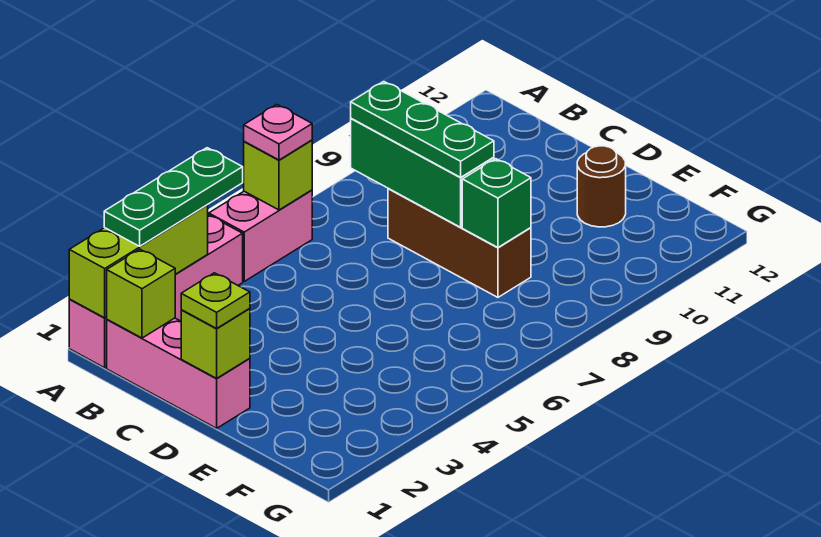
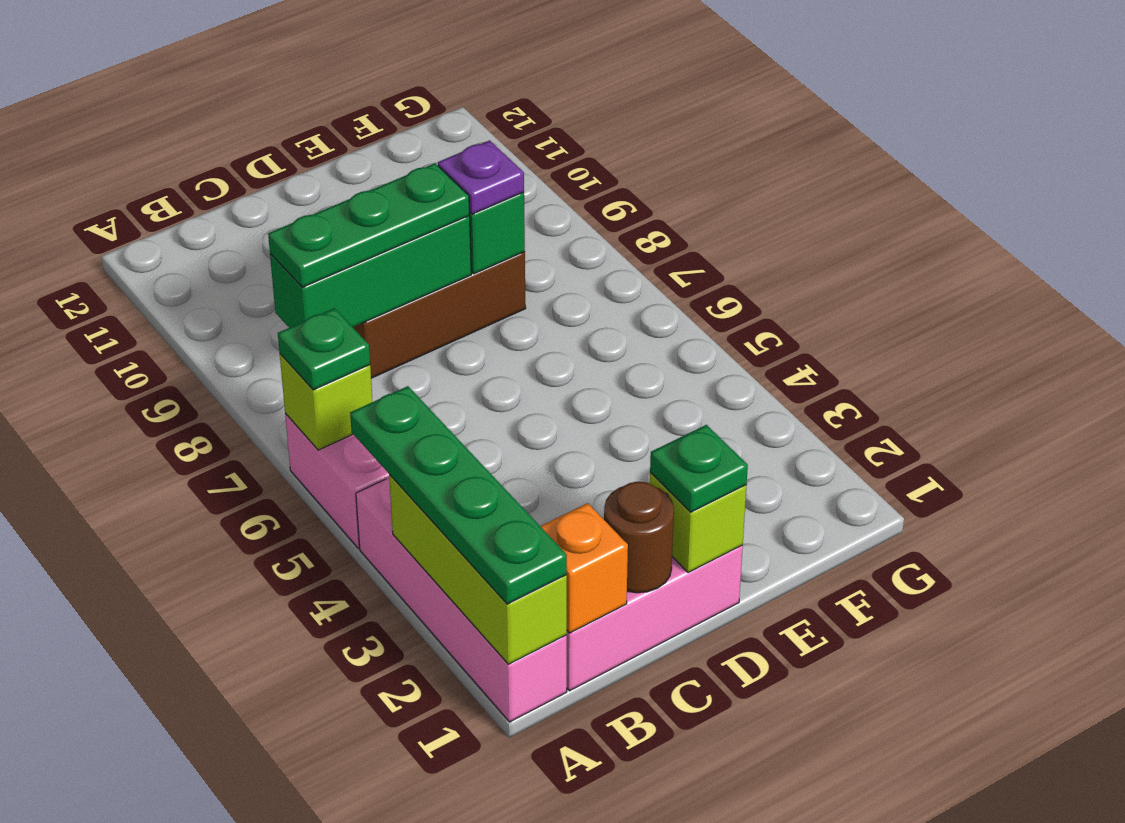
green plate A2:A4 level 3 -> green plate A1:A4 level 3
pink plate A6 level 3 -> green plate A6 level 3
lime brick B1 level 2 -> orange brick B1 level 2
lime plate D1 level 3 -> green plate D1 level 3
none -> purple plate E8 level 3
brown round brick E11 level 1 -> brown round brick C1 level 2

